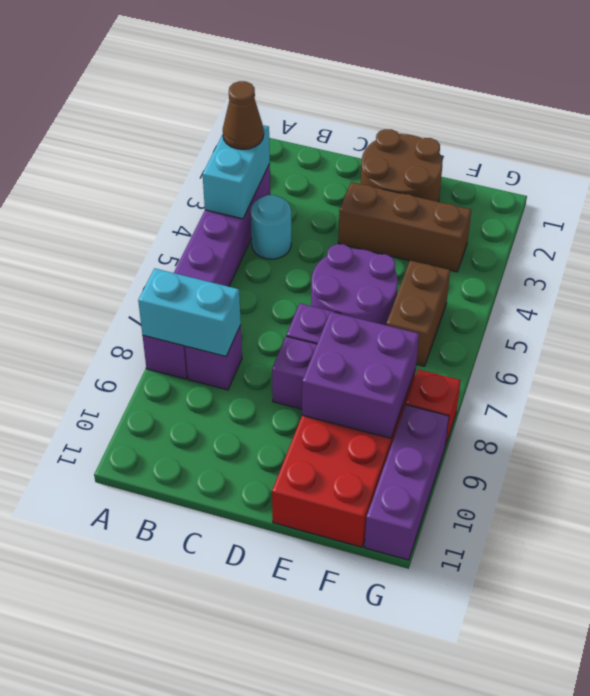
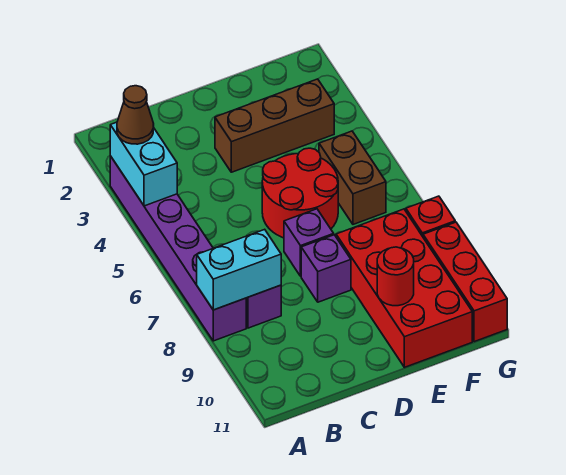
cyan round brick B4 level 1 -> none
brown round brick D1:E2 level 1 -> none
purple round brick D5:E6 level 1 -> red round brick D5:E6 level 1
purple brick E8:F9 level 2 -> none
none -> red round brick E10 level 2
purple brick G9:G11 level 1 -> red brick G9:G11 level 1

